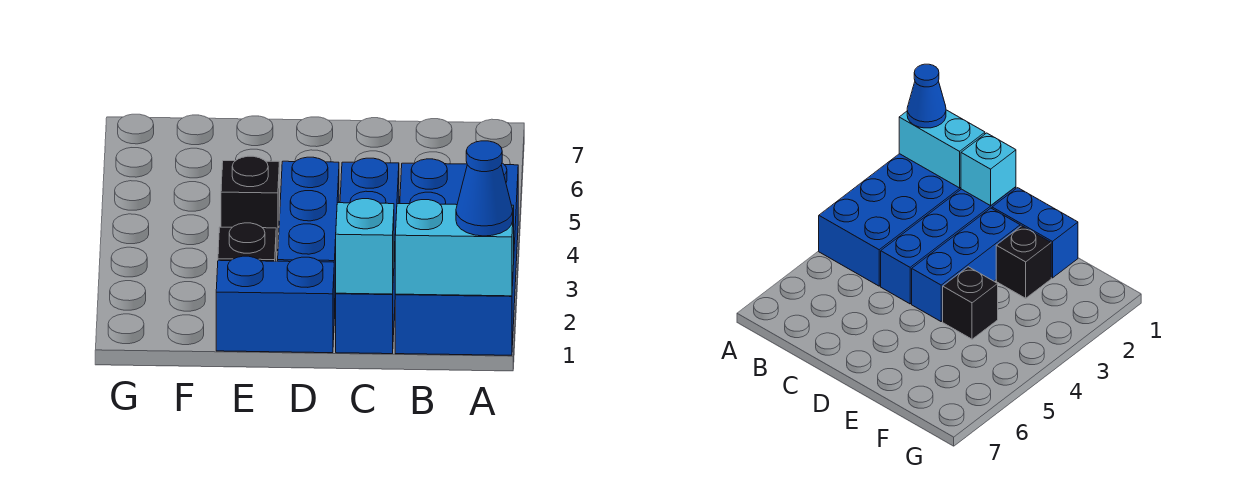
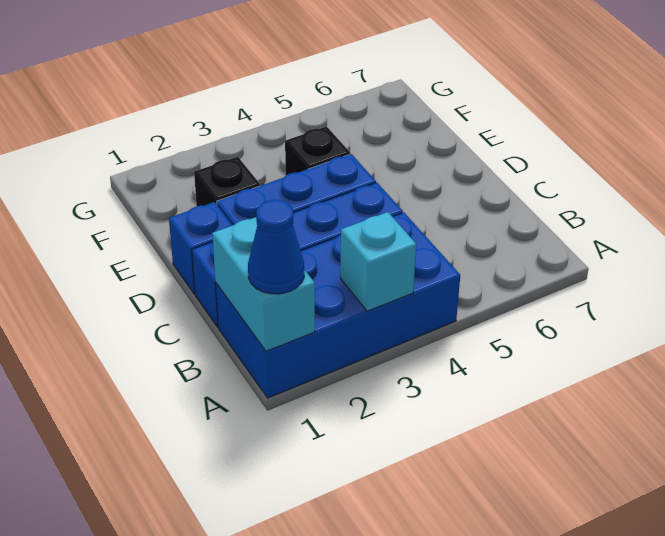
cyan brick C1 level 2 -> cyan brick A3 level 2
blue brick D1:E1 level 1 -> blue brick D1 level 1

